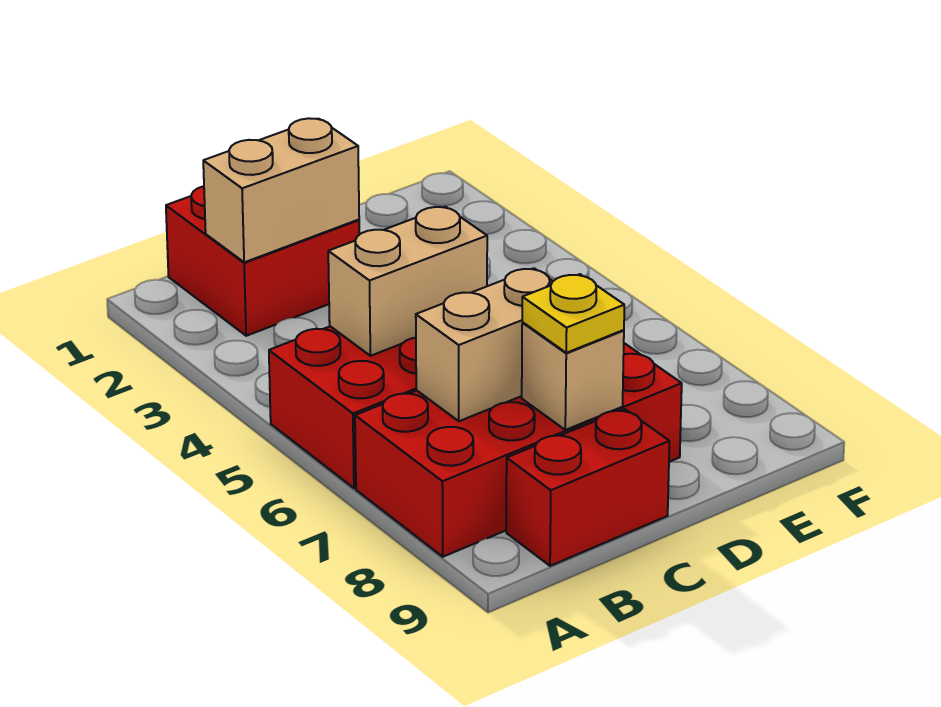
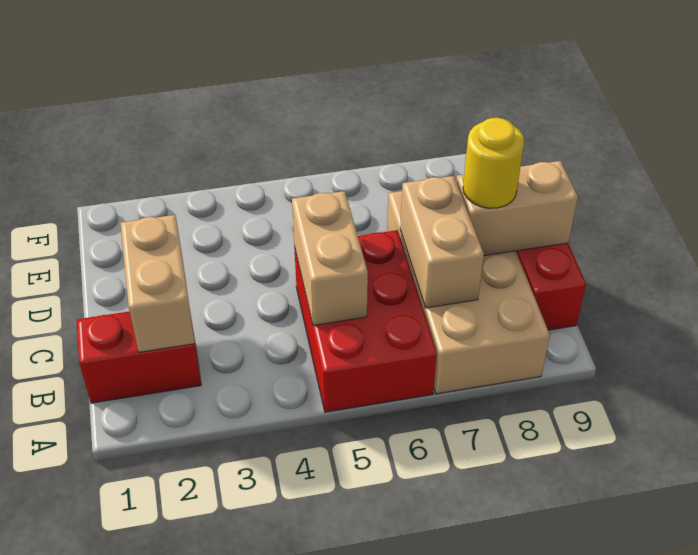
red brick A7:D8 level 1 -> tan brick A7:D8 level 1
red brick B1:C2 level 1 -> red brick B1:B2 level 1
tan brick C8 level 2 -> tan brick C8:C9 level 2
yellow plate C8 level 3 -> yellow round brick C8 level 3

